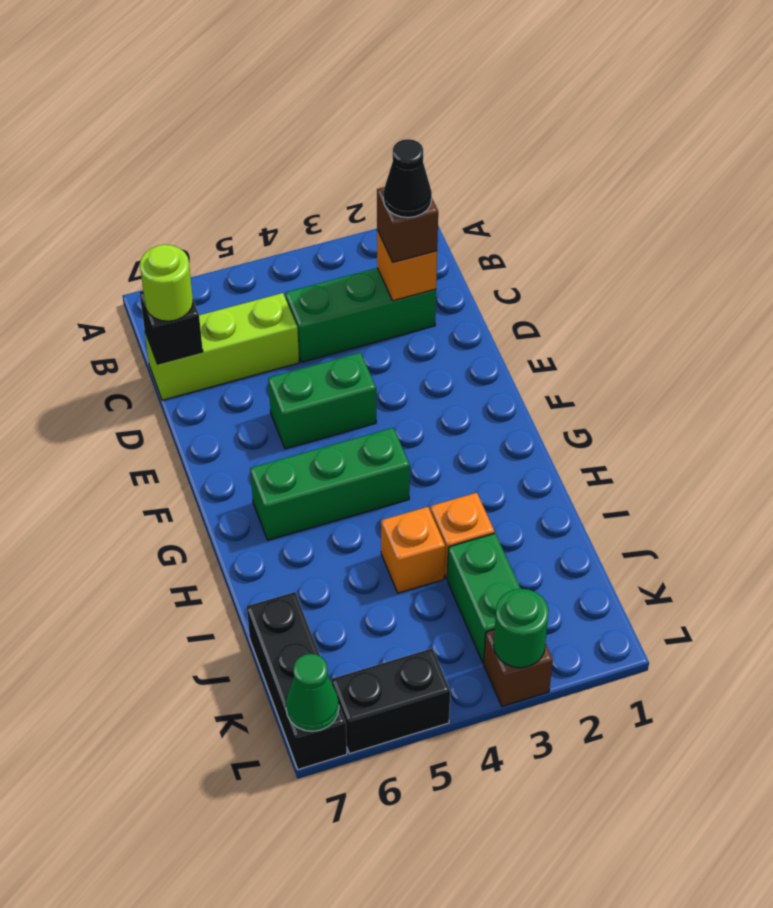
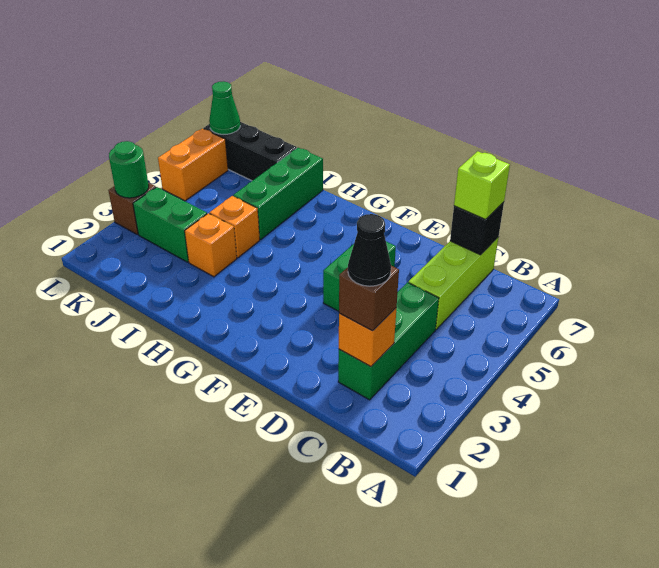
lime round brick C7 level 3 -> lime brick C7 level 3
green brick G4:G6 level 1 -> green brick I5:I7 level 1
black brick L5:L6 level 1 -> orange brick L5:L6 level 1

